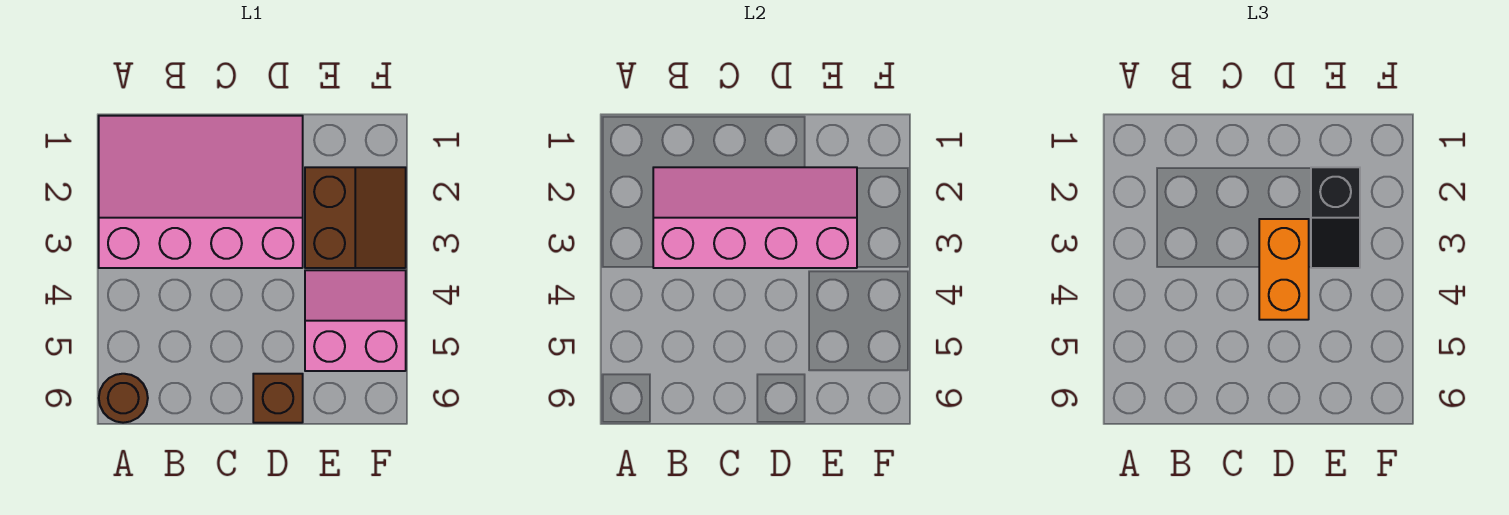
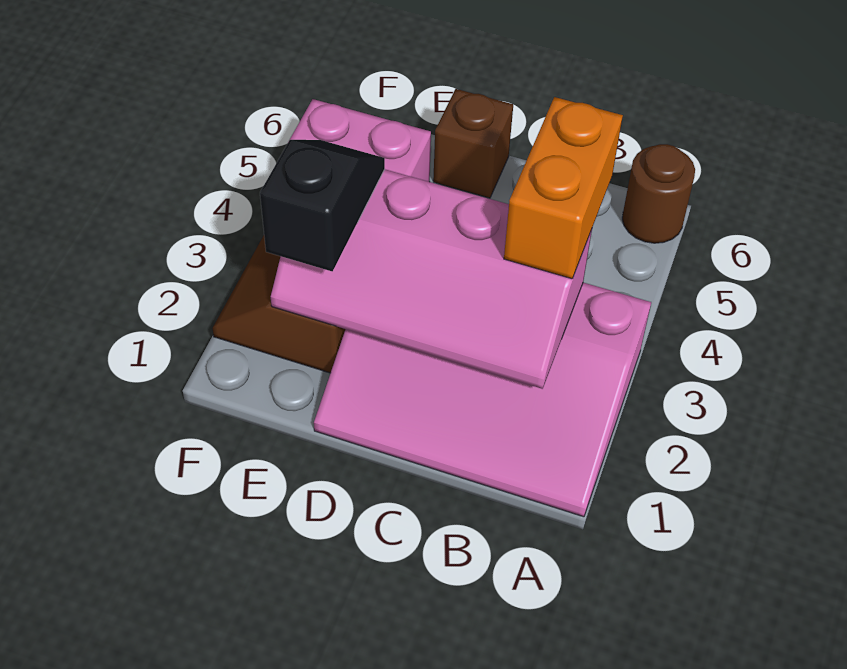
orange brick D3:D4 level 3 -> orange brick B3:B4 level 3

